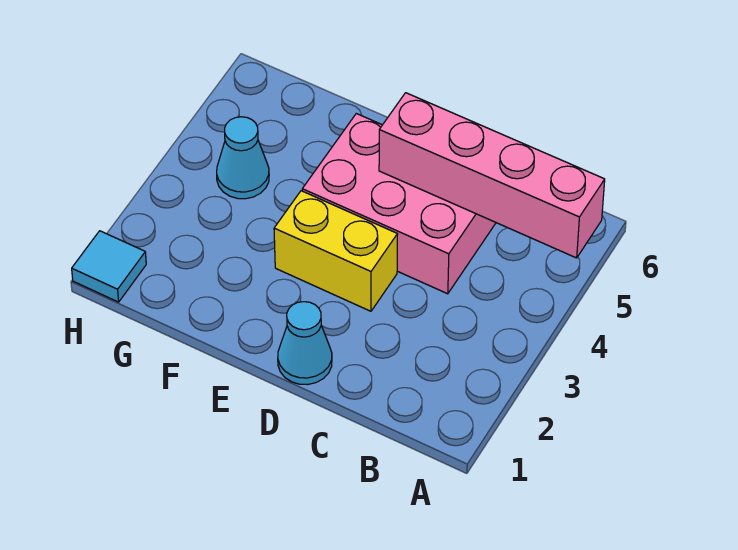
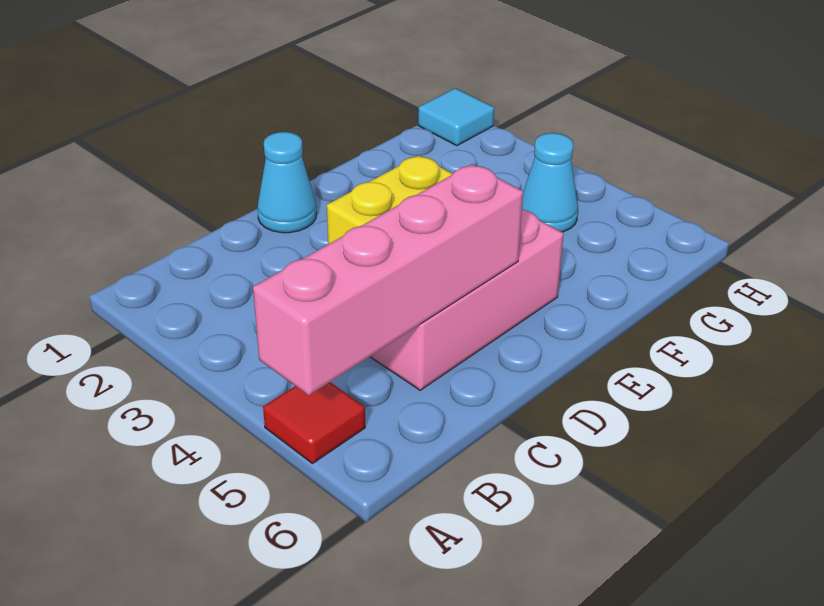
none -> red tile A5 level 1

